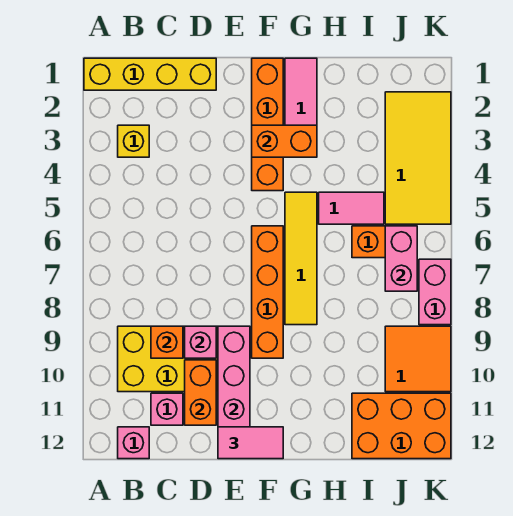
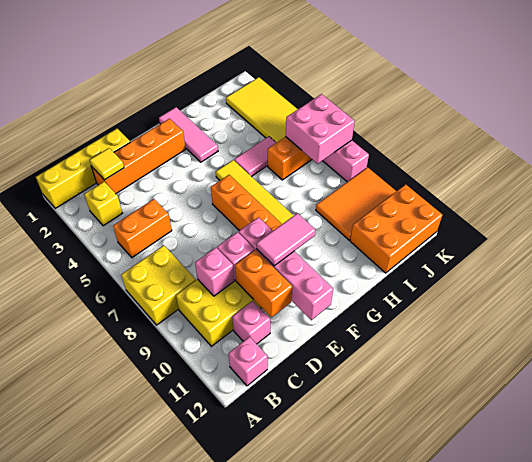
none -> yellow brick A7:B8 level 1
none -> yellow tile C2 level 2
orange brick C9 level 2 -> pink brick C9 level 2
pink tile E12:F12 level 3 -> pink tile E10:F10 level 3
orange brick F1:F4 level 1 -> orange brick C2:F2 level 1
orange brick F3:G3 level 2 -> orange brick B5:C5 level 1
pink brick J6:J7 level 2 -> pink brick J6:K7 level 2
orange tile J9:K10 level 1 -> orange tile I9:K10 level 1

